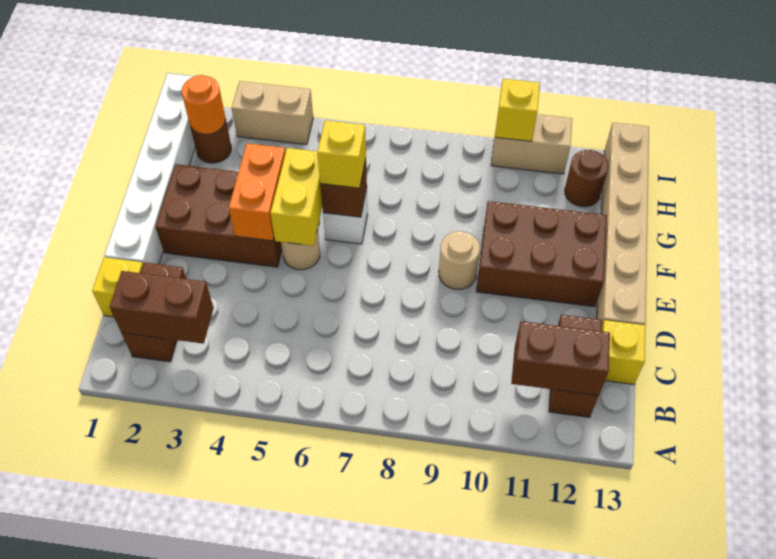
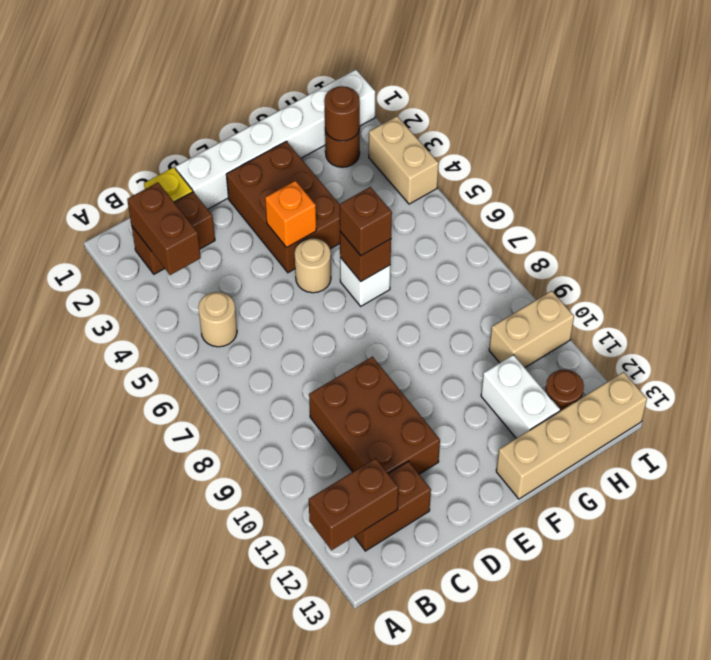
brown brick B11:B12 level 2 -> brown brick A12:B12 level 2
yellow brick C13 level 1 -> none
tan brick D13:I13 level 1 -> tan brick F13:I13 level 1
orange brick E4:F4 level 2 -> orange brick E4 level 2
yellow brick E5:F5 level 2 -> none
tan round brick E9 level 1 -> tan round brick B5 level 1
brown brick E10:F12 level 1 -> brown brick C9:D11 level 1
yellow brick F6 level 3 -> brown brick F6 level 3
none -> white brick G11:G12 level 1
orange round brick H2 level 2 -> brown round brick H2 level 2
tan brick I10:I11 level 1 -> tan brick H10:I10 level 1
yellow brick I10 level 2 -> none

